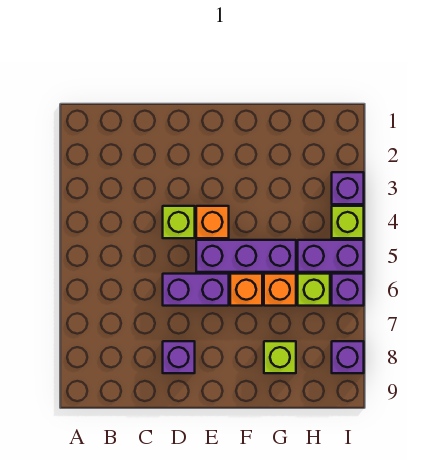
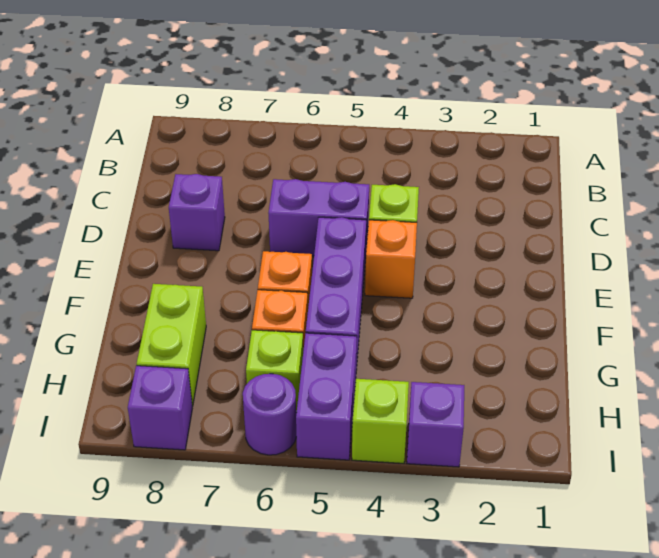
purple brick D6:E6 level 1 -> purple brick D5:D6 level 1
lime brick G8 level 1 -> lime brick G8:H8 level 1
purple brick I6 level 1 -> purple round brick I6 level 1

